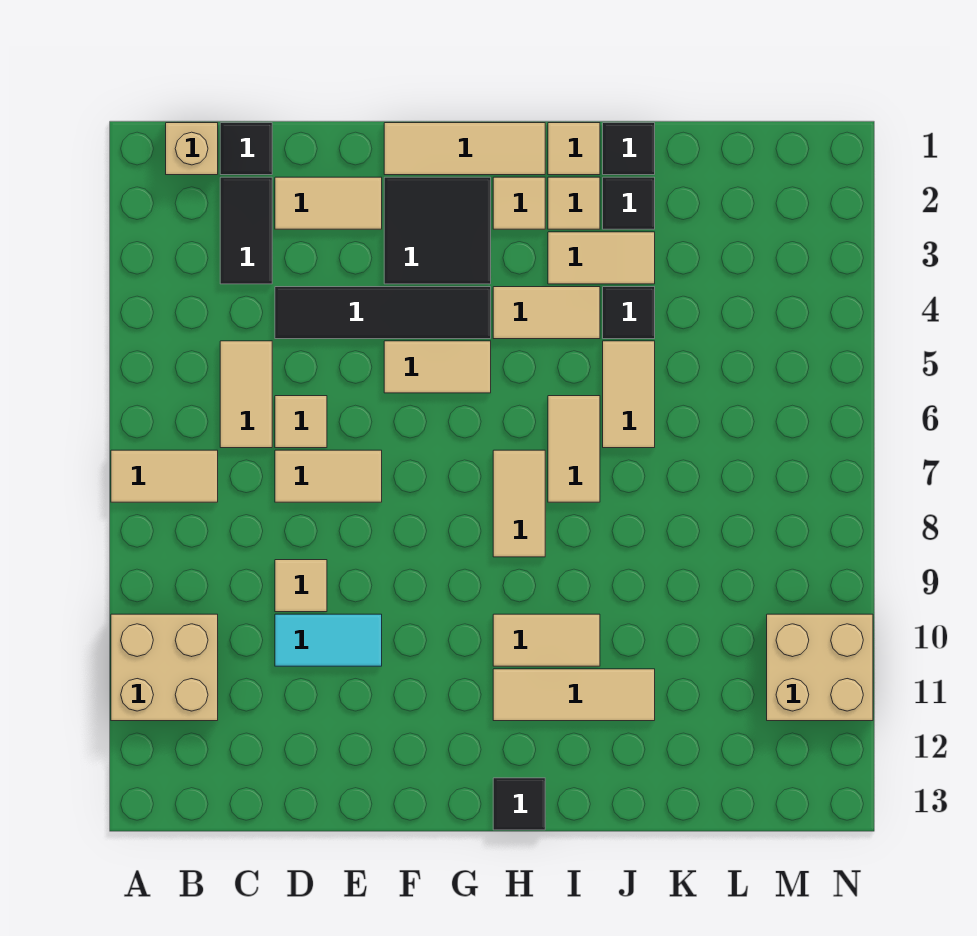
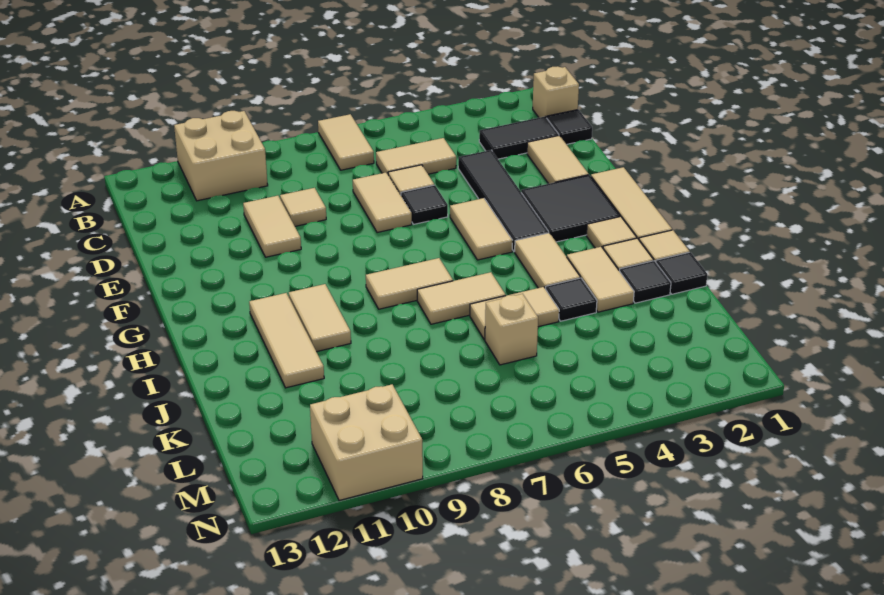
cyan tile D10:E10 level 1 -> tan tile D10:E10 level 1
black tile H13 level 1 -> black tile E6 level 1
none -> tan brick K6 level 1

